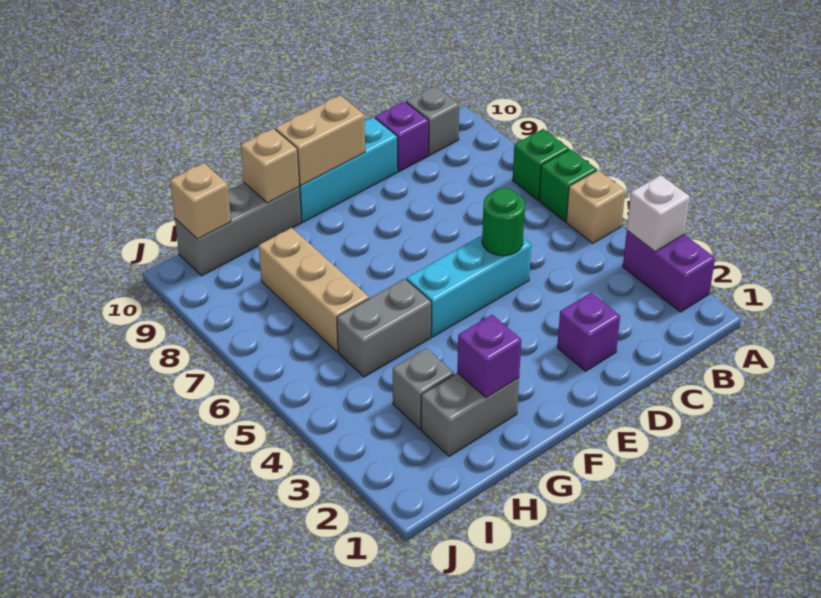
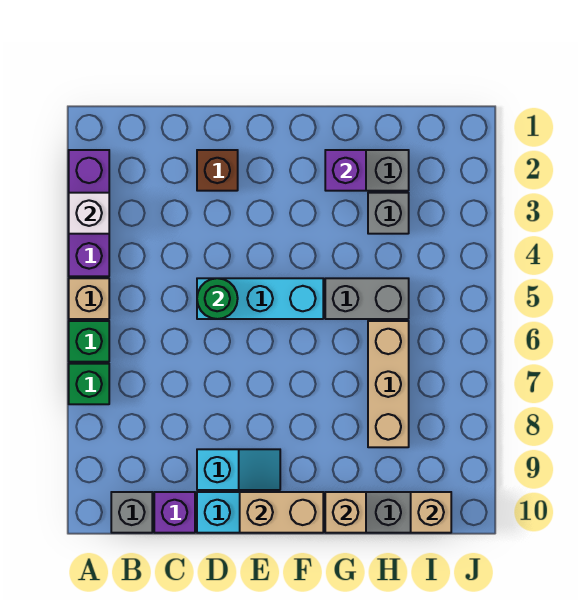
purple brick A2:A3 level 1 -> purple brick A2:A4 level 1
purple brick D2 level 1 -> brown brick D2 level 1
none -> cyan slope D9:E9 level 1 top D

